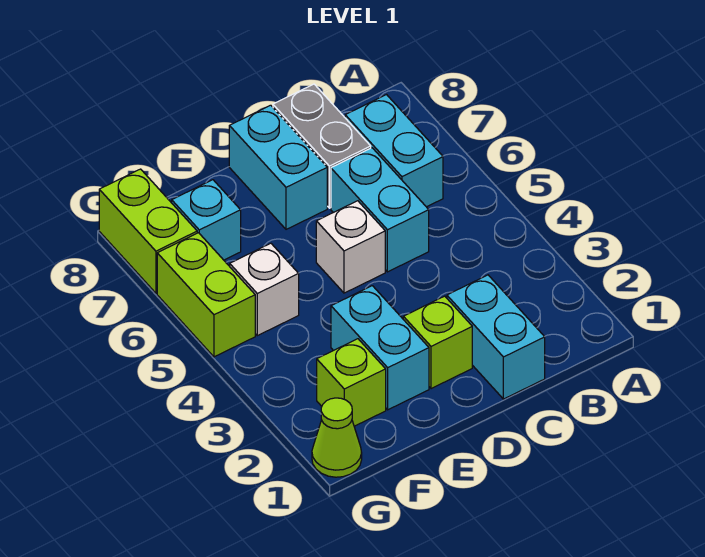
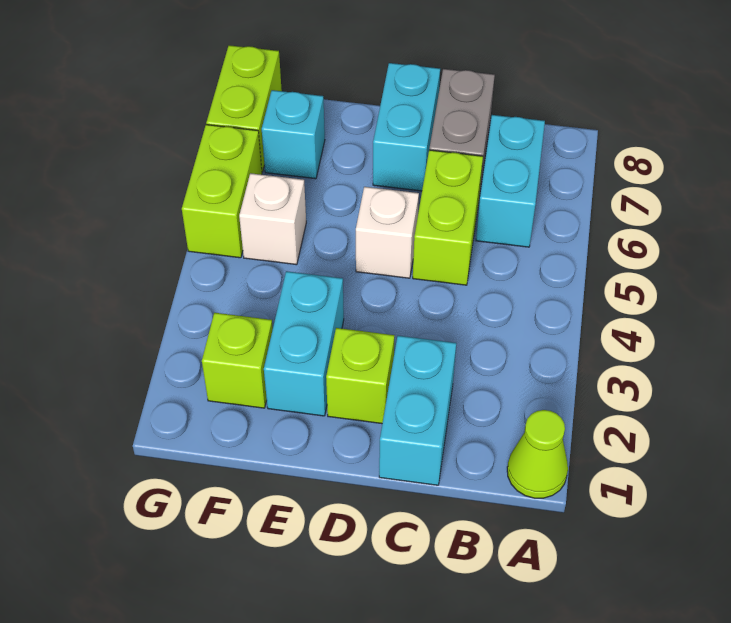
cyan brick C5:C6 level 1 -> lime brick C5:C6 level 1
lime cone G1 level 1 -> lime cone A1 level 1

